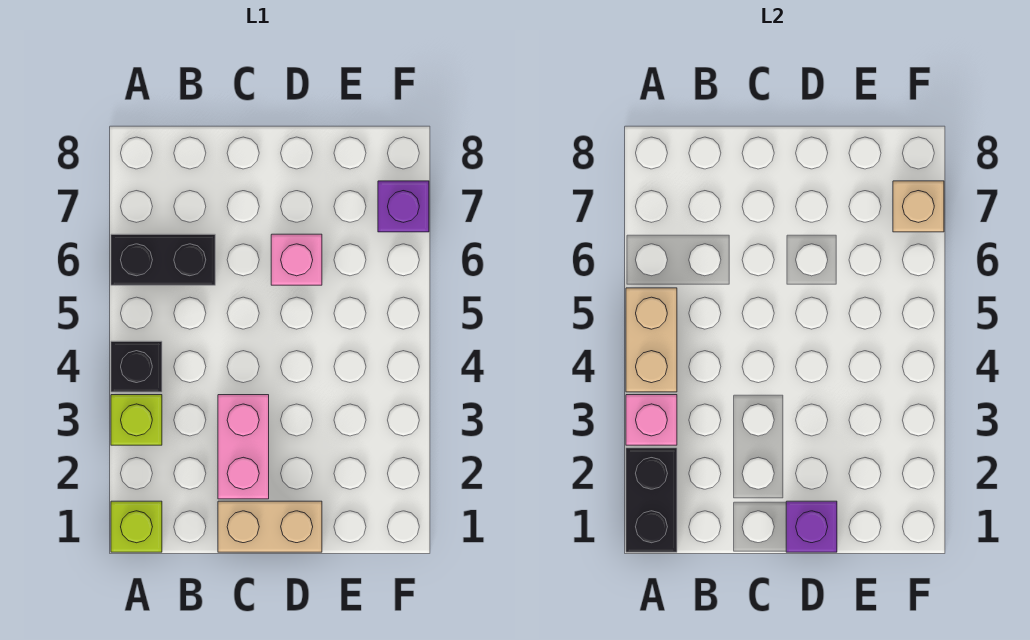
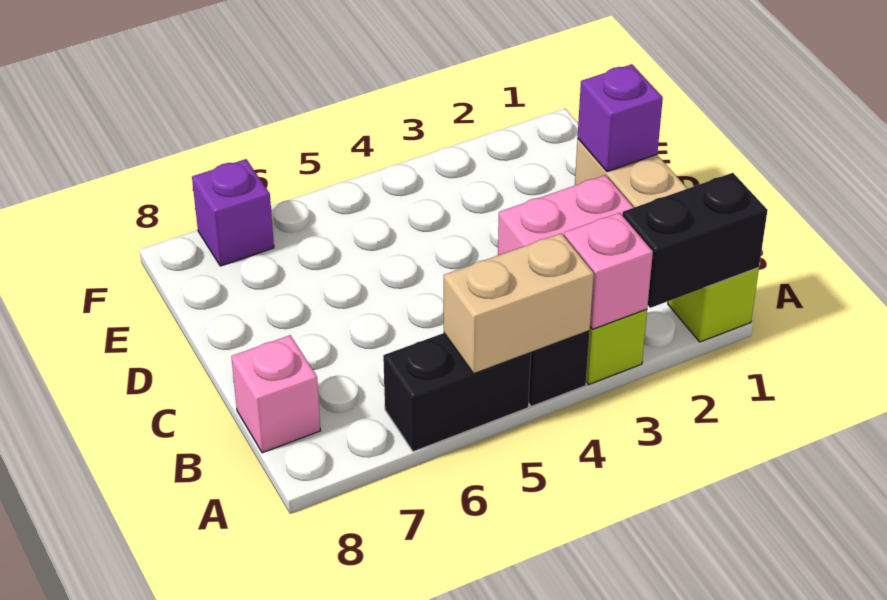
black brick A6:B6 level 1 -> black brick A5:A6 level 1
pink brick D6 level 1 -> pink brick B8 level 1
tan brick F7 level 2 -> none

